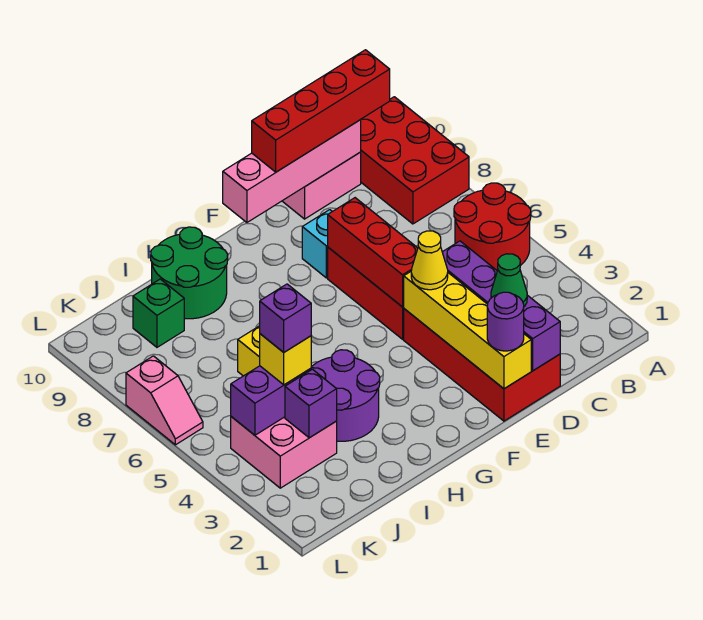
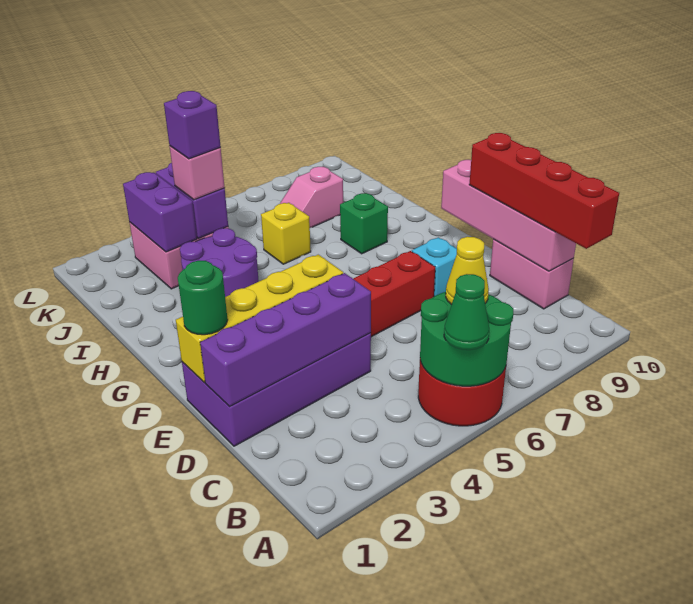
red brick A8:B10 level 1 -> none
red brick D1:E4 level 1 -> purple brick D1:E4 level 1
green cone D2 level 3 -> green cone A5 level 3
purple round brick E1 level 3 -> green round brick E1 level 3
yellow cone E4 level 3 -> yellow cone B6 level 3
red brick E5:E7 level 2 -> none
green round brick H9:I10 level 1 -> green round brick A5:B6 level 2
purple brick J3 level 2 -> purple brick J3:K3 level 2
yellow brick J4 level 3 -> pink brick J4 level 3
green brick J9 level 1 -> green brick H8 level 1
pink slope L6:L7 level 1 top 7 -> pink slope J7:J8 level 1 top 8

